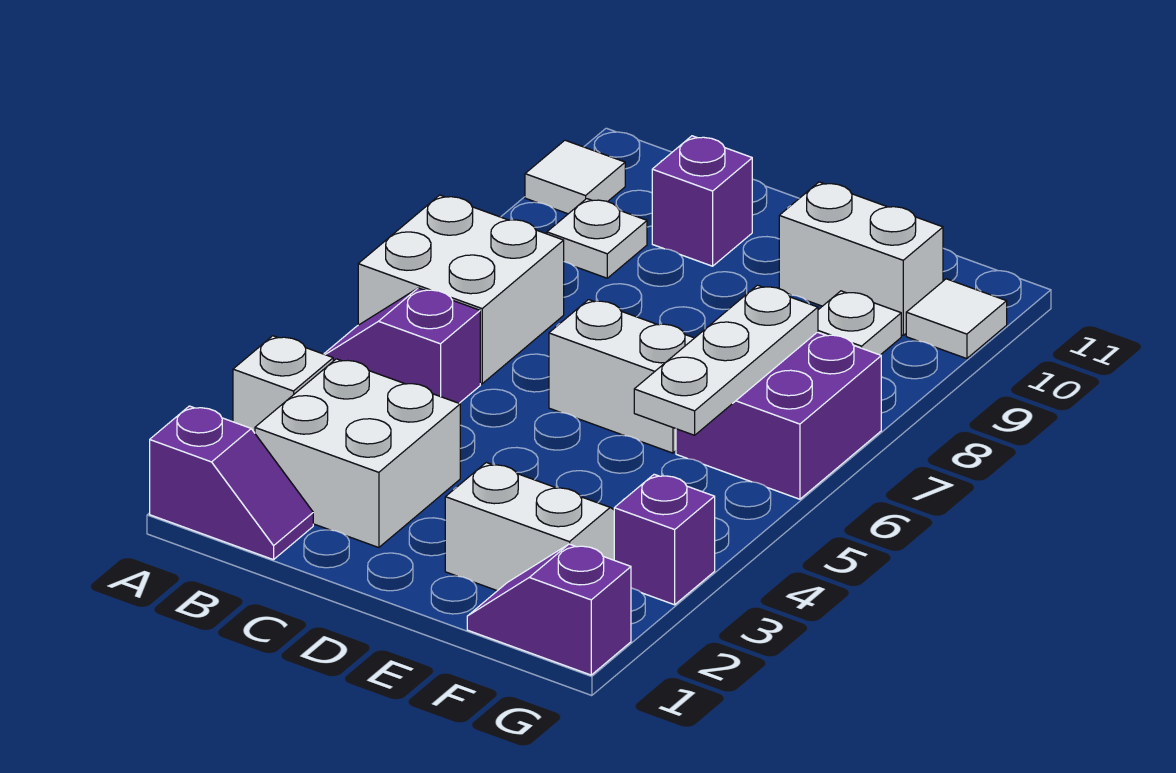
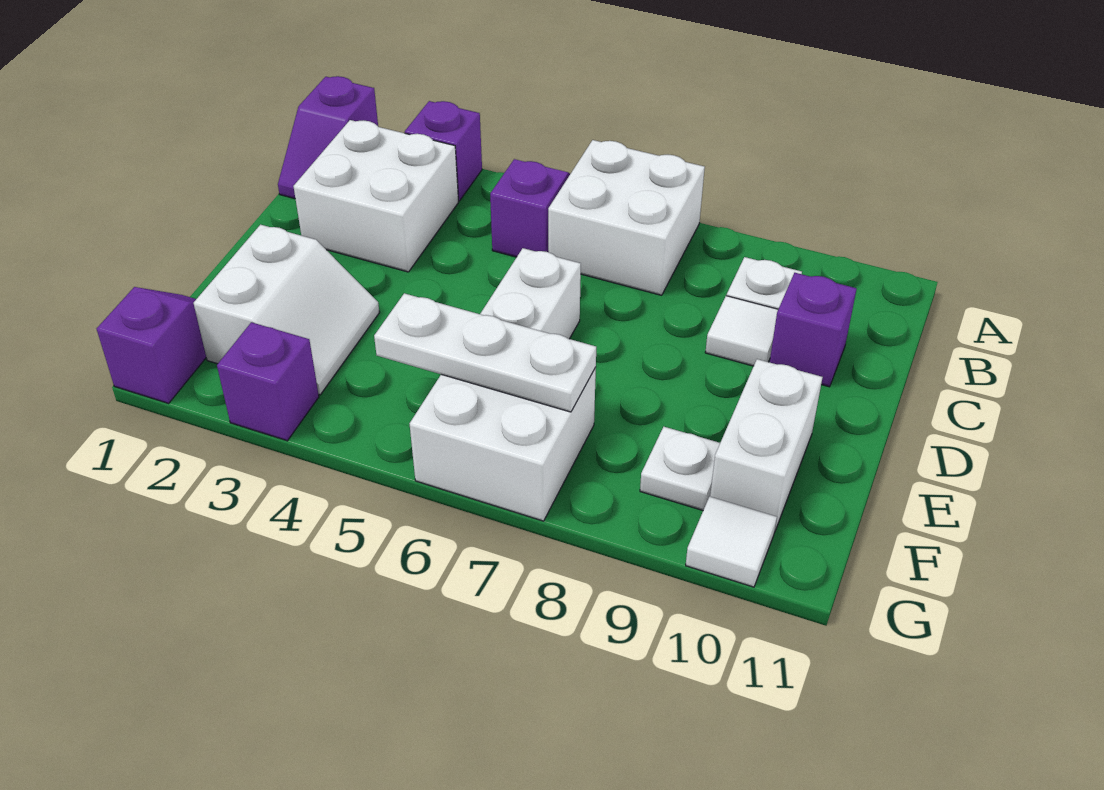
white brick A3 level 1 -> purple brick A3 level 1
white tile A10 level 1 -> white tile C9 level 1
purple brick F6:G7 level 1 -> white brick F6:G7 level 1

